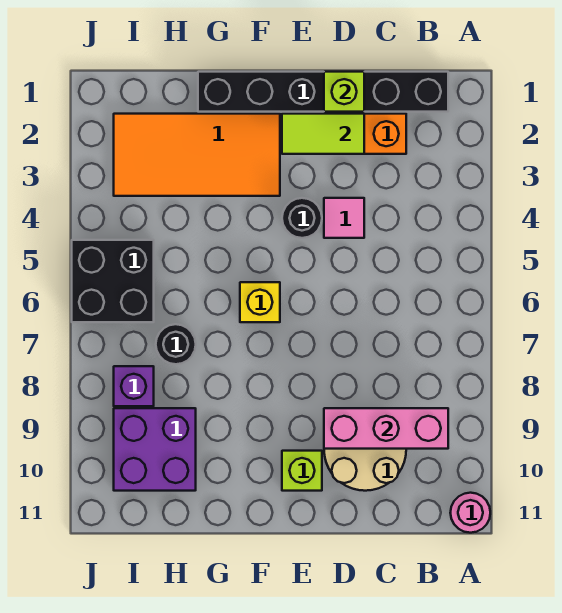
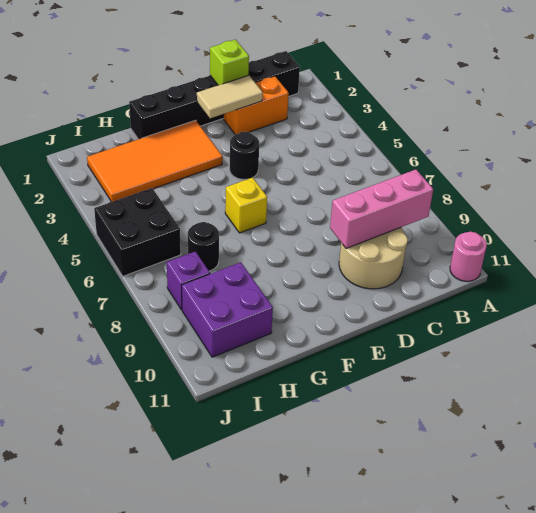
lime tile D2:E2 level 2 -> tan tile D2:E2 level 2
pink tile D4 level 1 -> none
lime brick E10 level 1 -> none

